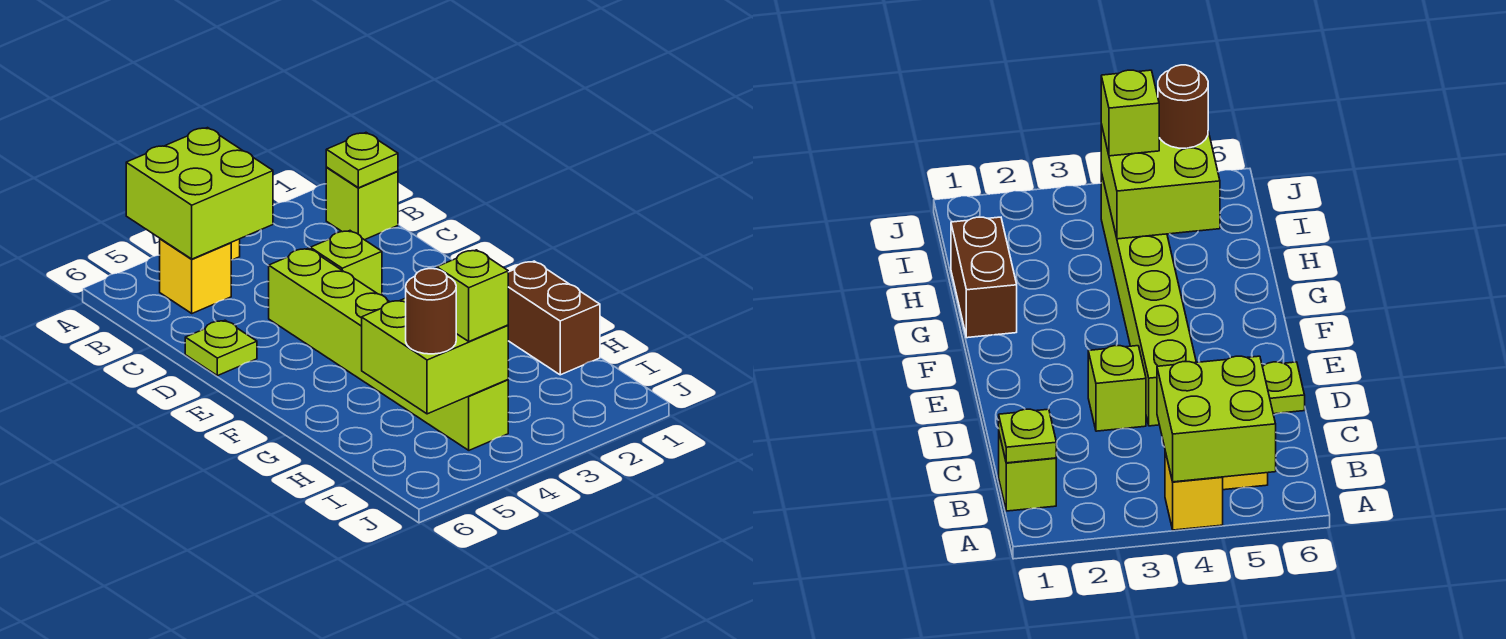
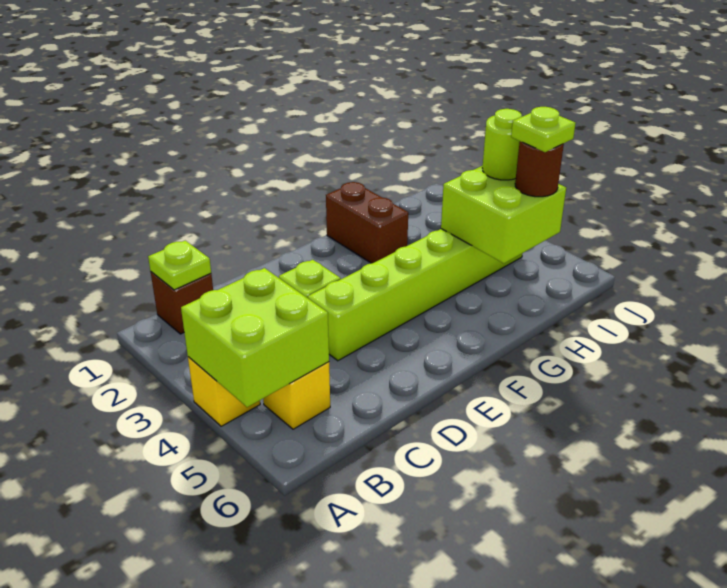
lime brick B1 level 1 -> brown brick B1 level 1
lime plate D6 level 1 -> lime plate I5 level 4
brown brick G1:H1 level 1 -> brown brick G1:G2 level 1
lime brick I4 level 3 -> lime round brick I4 level 3

